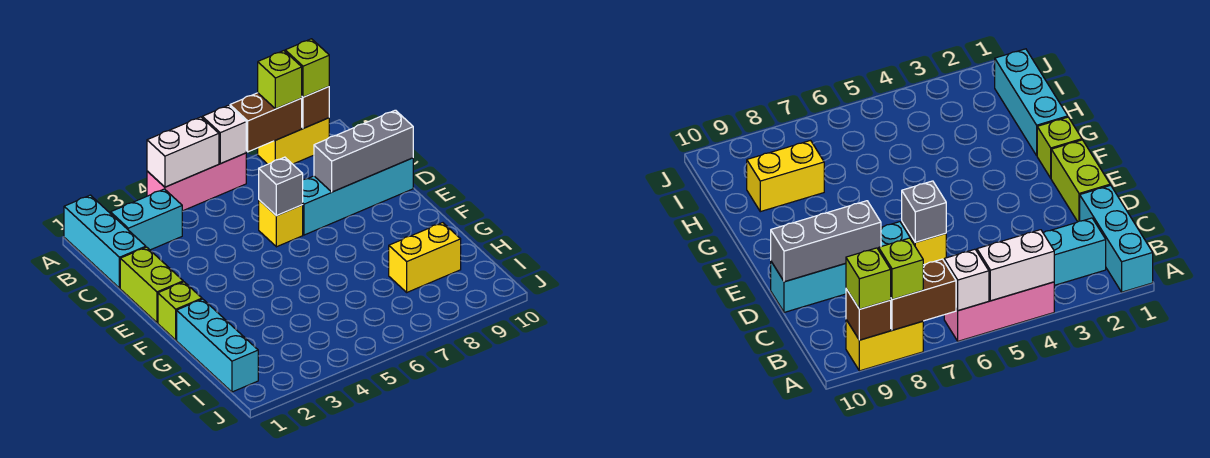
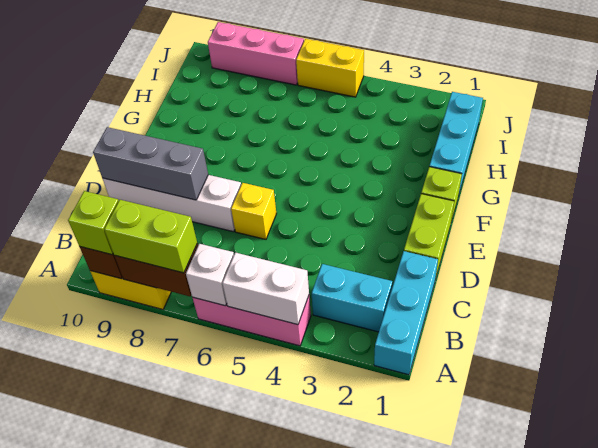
lime brick A8 level 3 -> lime brick A7:A8 level 3
grey brick D6 level 2 -> none
cyan brick D7:D10 level 1 -> white brick D7:D10 level 1
yellow brick H8:H9 level 1 -> yellow brick J5:J6 level 1
none -> pink brick J7:J9 level 1

